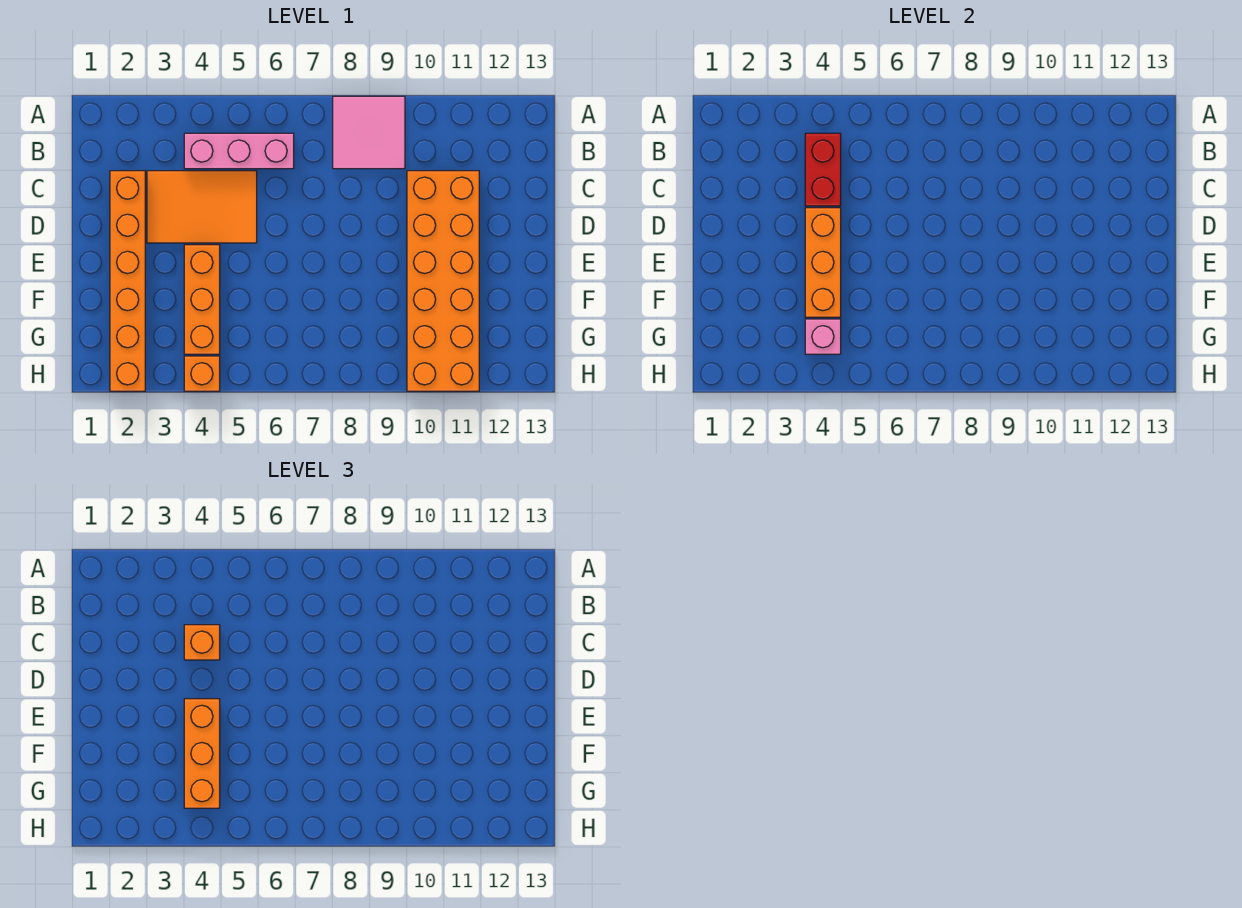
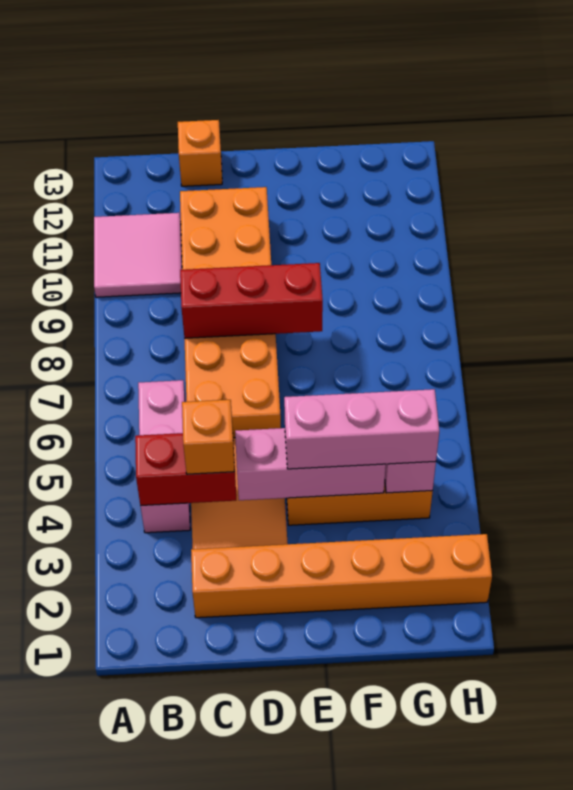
pink tile A8:B9 level 1 -> pink tile A10:B11 level 1
none -> red brick C8:E8 level 2
orange brick C10:H11 level 1 -> orange brick C6:D11 level 1
orange brick D4:F4 level 2 -> pink brick D4:F4 level 2
orange brick E4:G4 level 3 -> pink brick E4:G4 level 3
orange brick H4 level 1 -> orange brick C13 level 1

